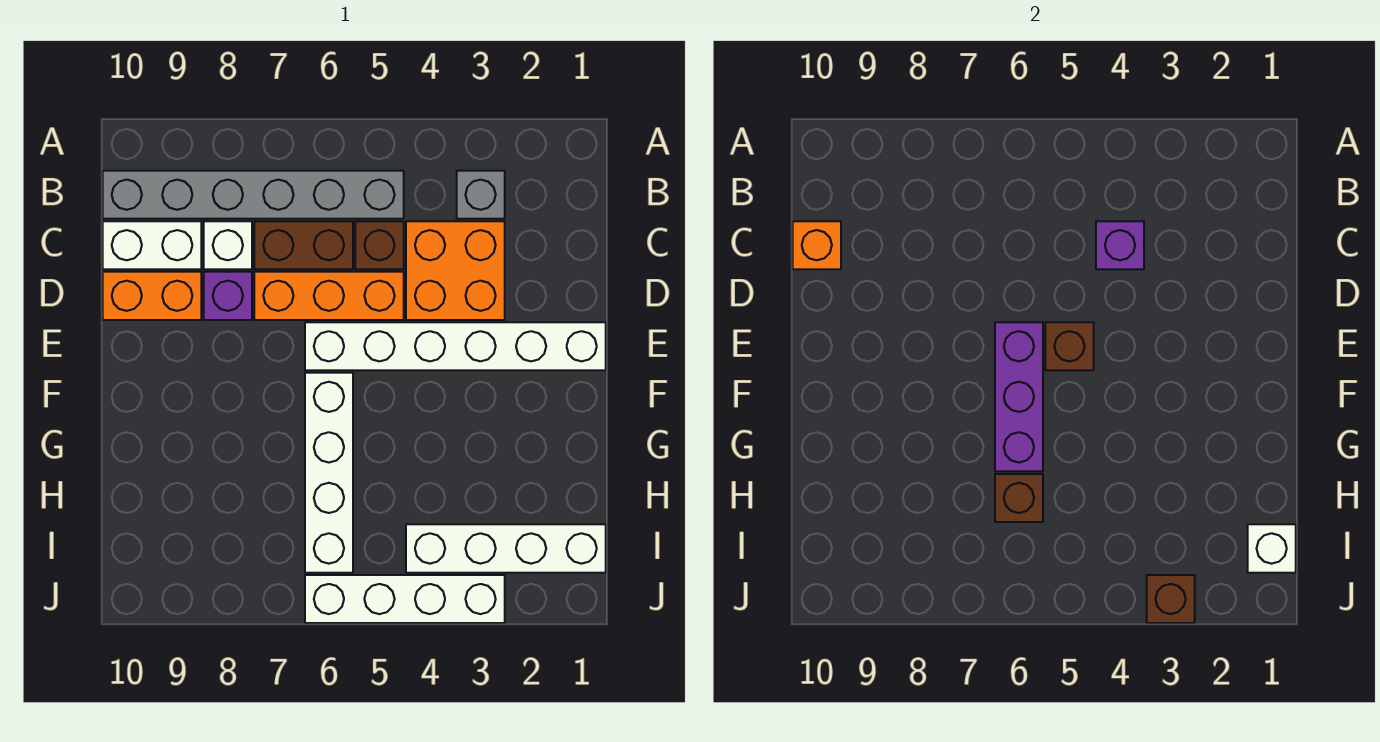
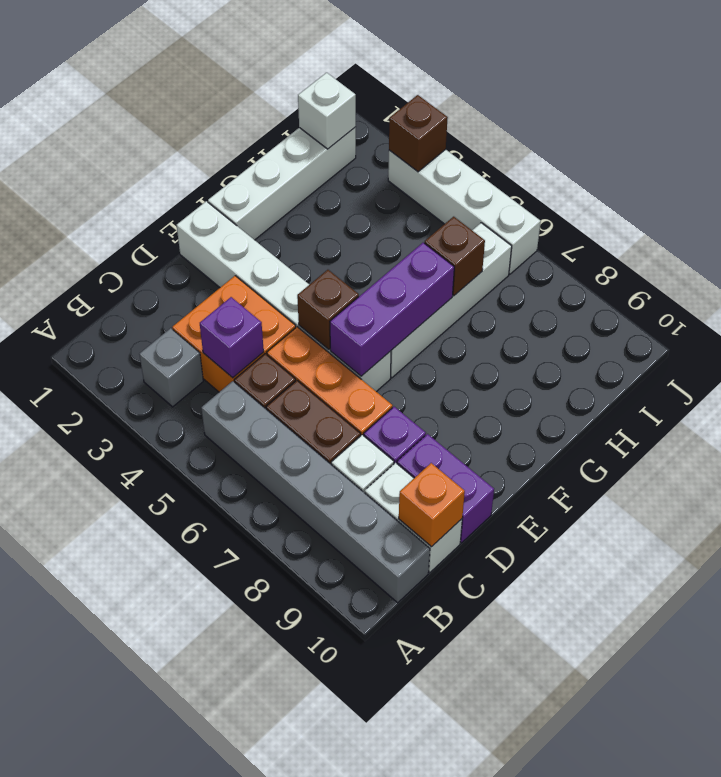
orange brick D9:D10 level 1 -> purple brick D9:D10 level 1
white brick I1:I4 level 1 -> white brick F1:I1 level 1

